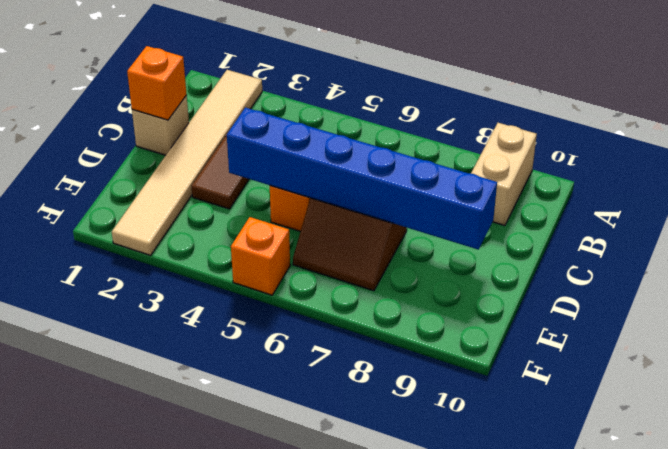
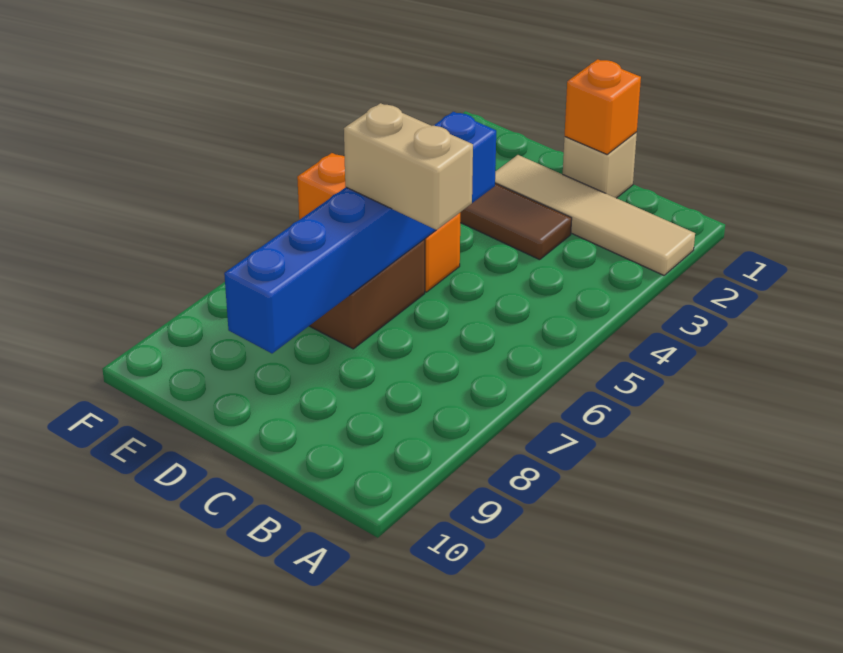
tan tile A2:F2 level 1 -> tan tile A2:D2 level 1
tan brick A9:B9 level 1 -> tan brick C6:D6 level 3

